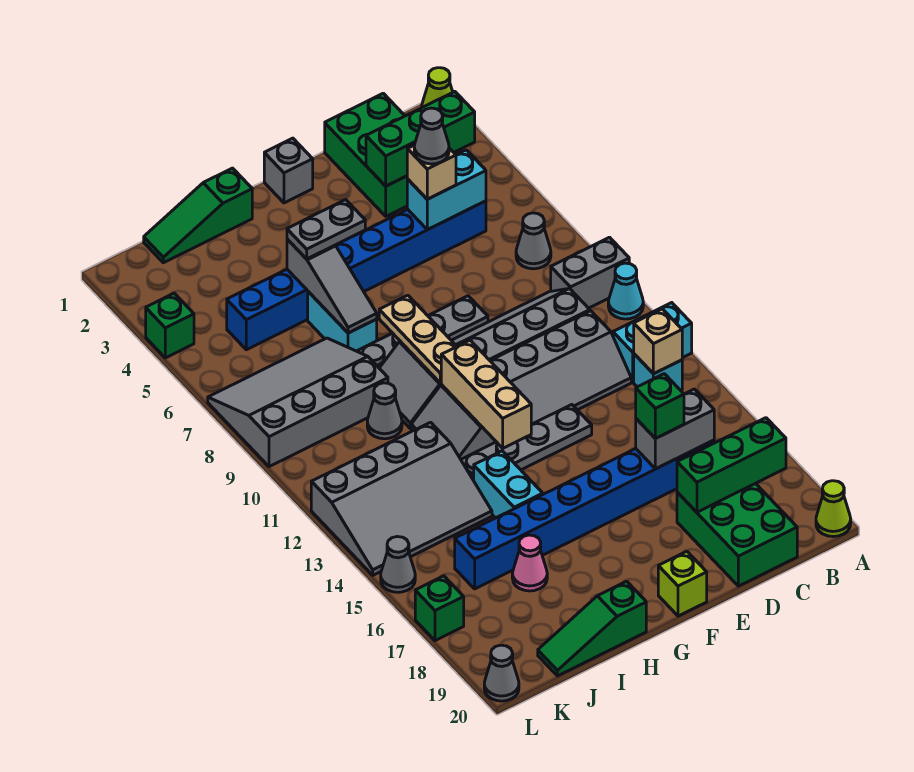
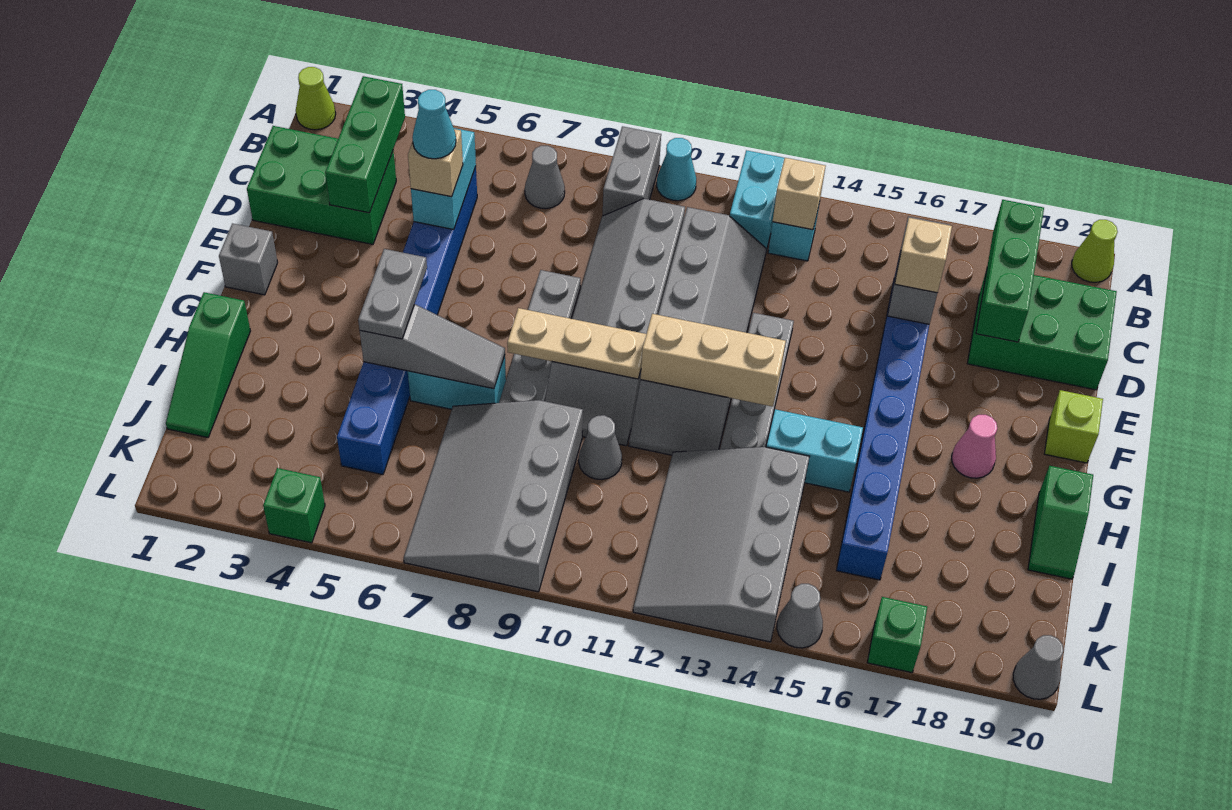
grey cone D5 level 4 -> cyan cone D5 level 4
green brick D16 level 3 -> tan brick D16 level 3
green slope H20:J20 level 1 top H -> green slope H20:I20 level 1 top H
grey slope I12:L14 level 1 top 12 -> grey slope I12:L14 level 1 top 14
pink cone I17 level 1 -> pink cone G18 level 1

